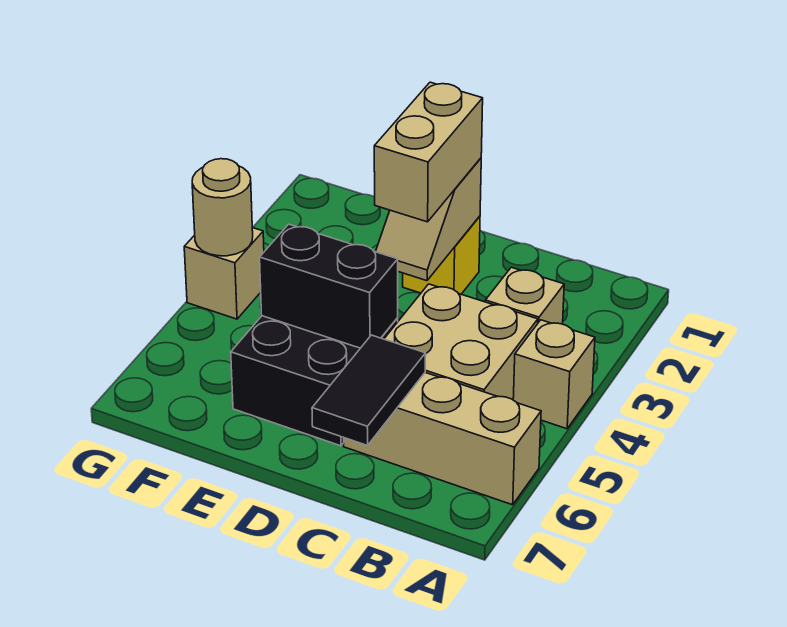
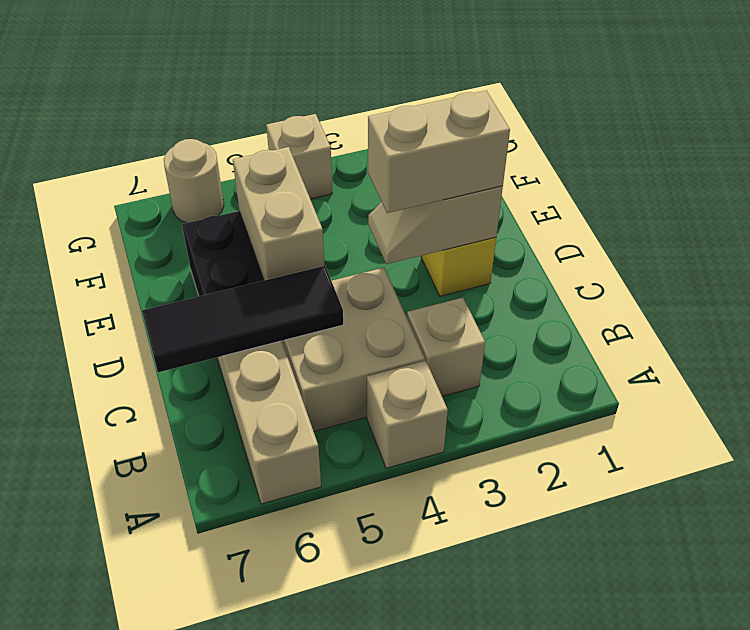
black tile C6:C7 level 2 -> black tile C5:C7 level 2
black brick D5:E5 level 2 -> tan brick D5:E5 level 2
tan round brick G4 level 2 -> tan round brick G6 level 1

